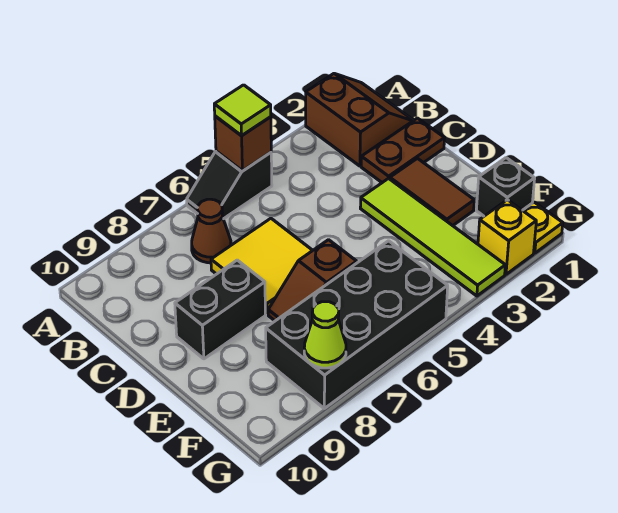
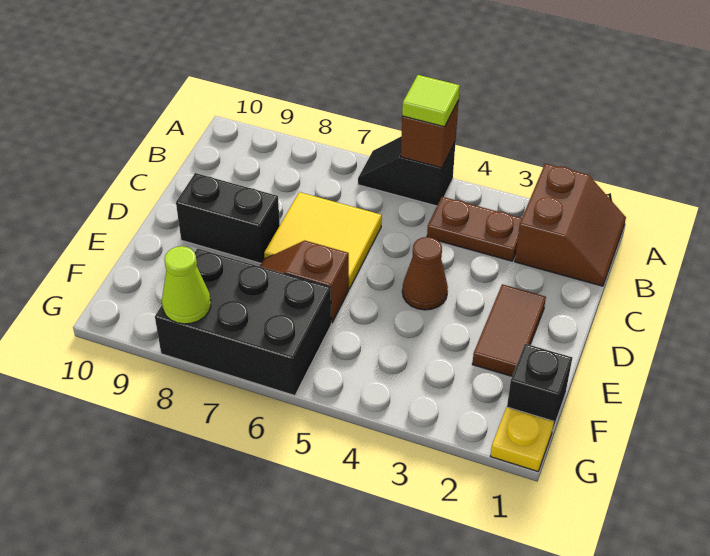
brown cone B7 level 1 -> brown cone D4 level 1
brown plate C1:C2 level 1 -> brown plate B3:B4 level 1
lime tile D3:G3 level 1 -> none
black brick F5:G8 level 1 -> black brick F6:G8 level 1
yellow brick G2 level 1 -> none

